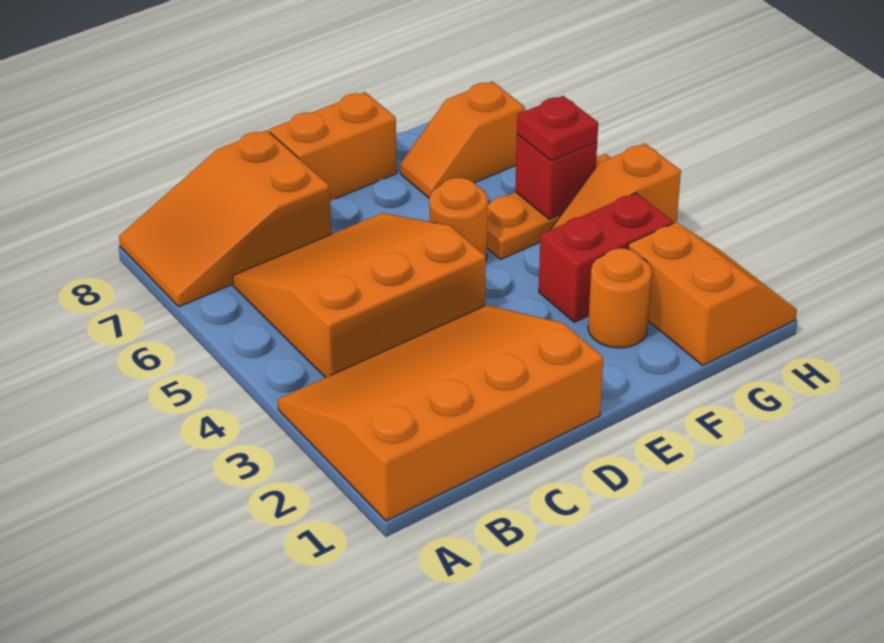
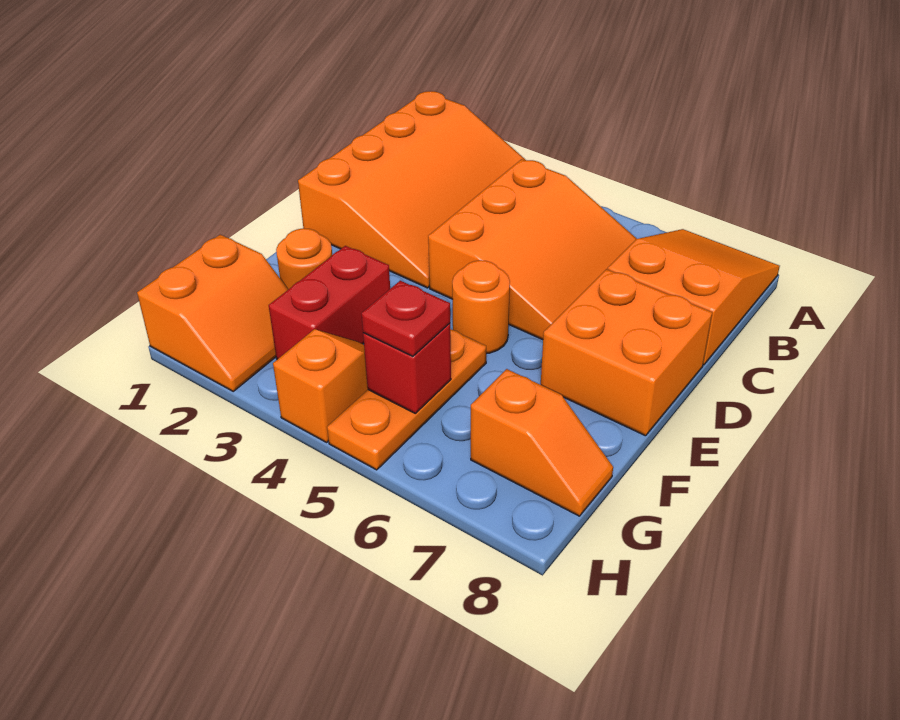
orange brick D8:E8 level 1 -> orange brick D7:E8 level 1
orange slope F7:G7 level 1 top G -> orange slope G7:G8 level 1 top 7
orange slope G1:H2 level 1 top G -> orange slope G1:H2 level 1 top 1

